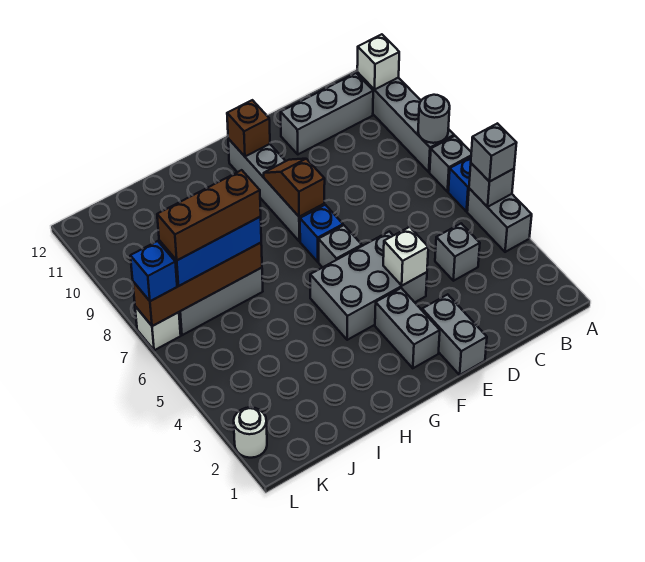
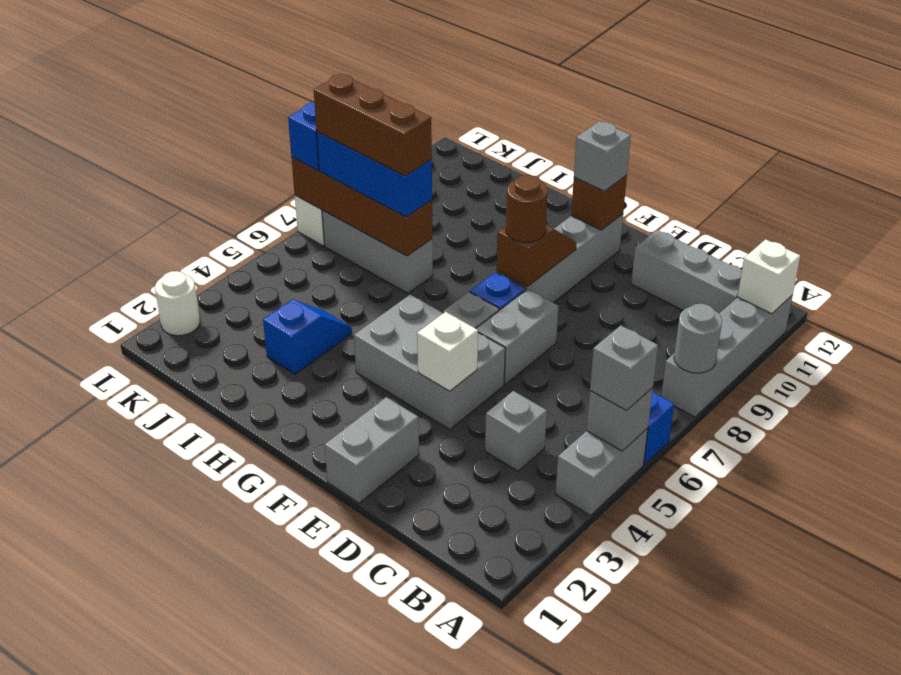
grey brick A7 level 1 -> grey brick F11 level 3
grey brick F2:F3 level 1 -> grey brick E6:E7 level 1
none -> brown round brick F8 level 3
none -> blue slope I3:I4 level 1 top 3

